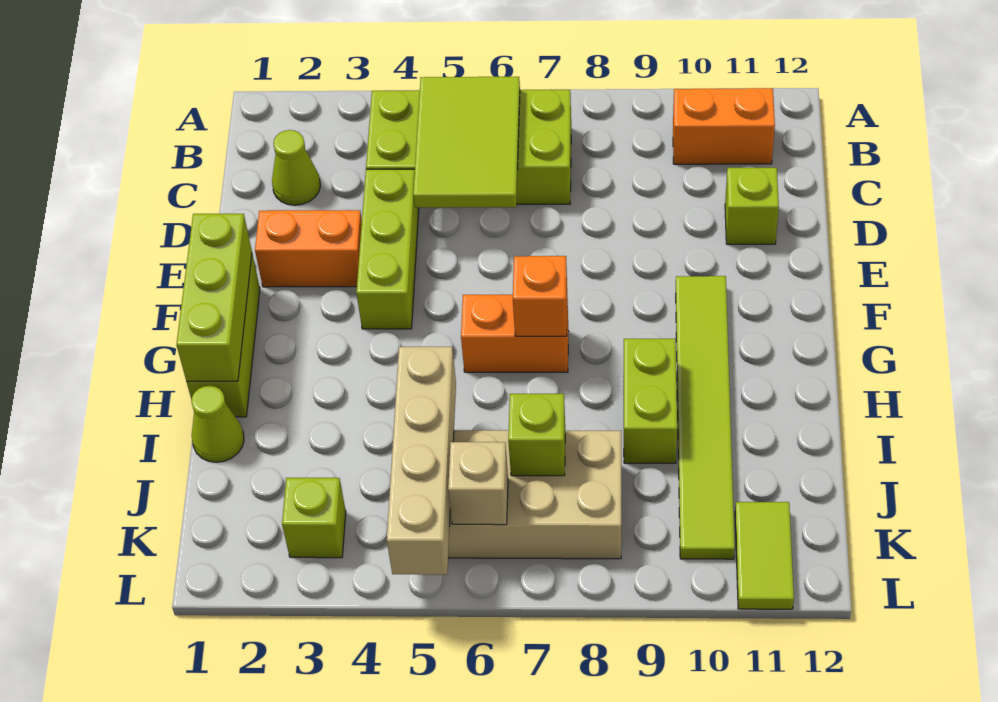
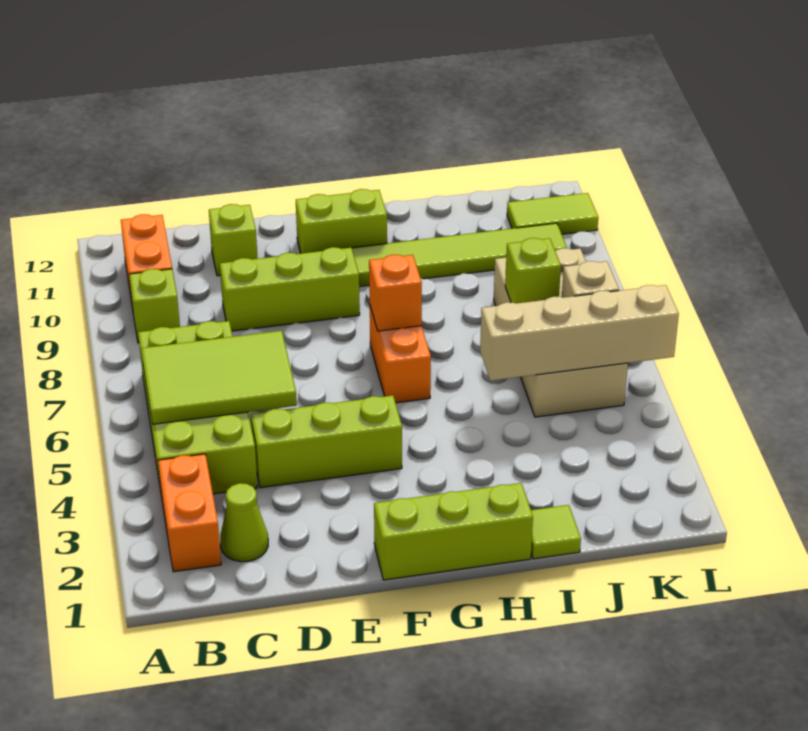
orange brick E2:E3 level 1 -> orange brick B2:B3 level 1
lime brick F1:H1 level 2 -> lime brick D9:F9 level 1
lime brick H9:I9 level 1 -> lime brick F11:G11 level 1
lime cone I1 level 1 -> lime tile I1 level 1
lime brick K3 level 1 -> lime brick B9 level 1

